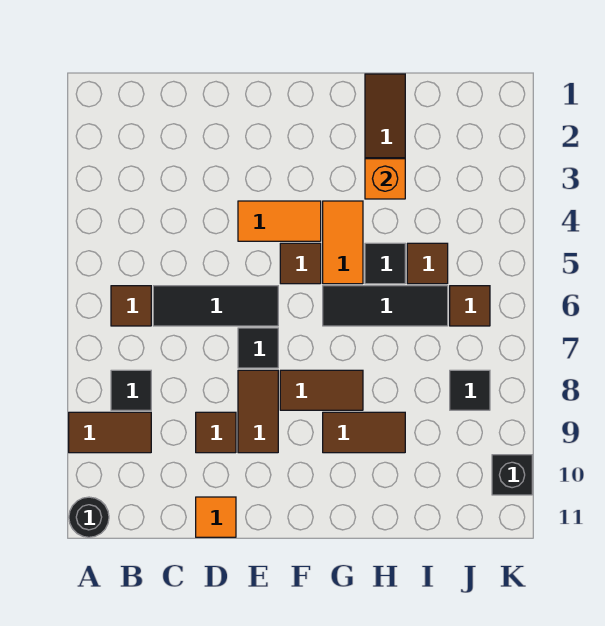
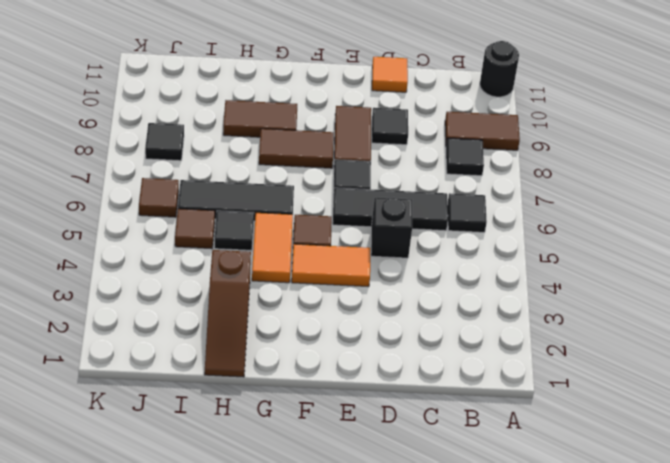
brown tile B6 level 1 -> black tile B6 level 1
brown tile D9 level 1 -> black tile D9 level 1
orange brick H3 level 2 -> none
black brick K10 level 1 -> black brick D5 level 1

